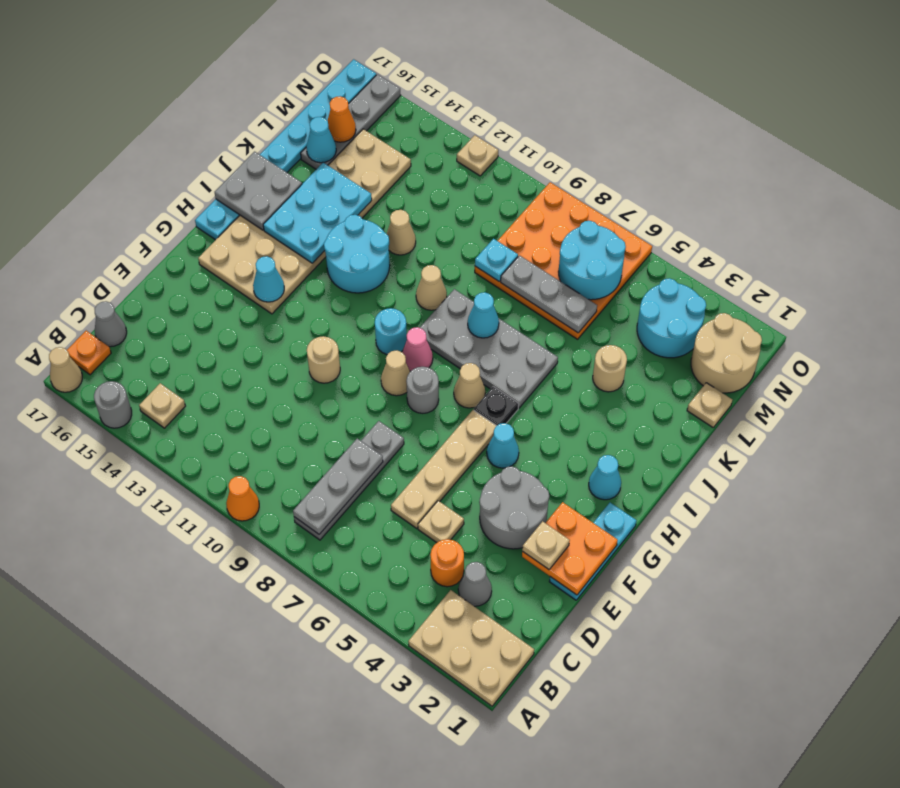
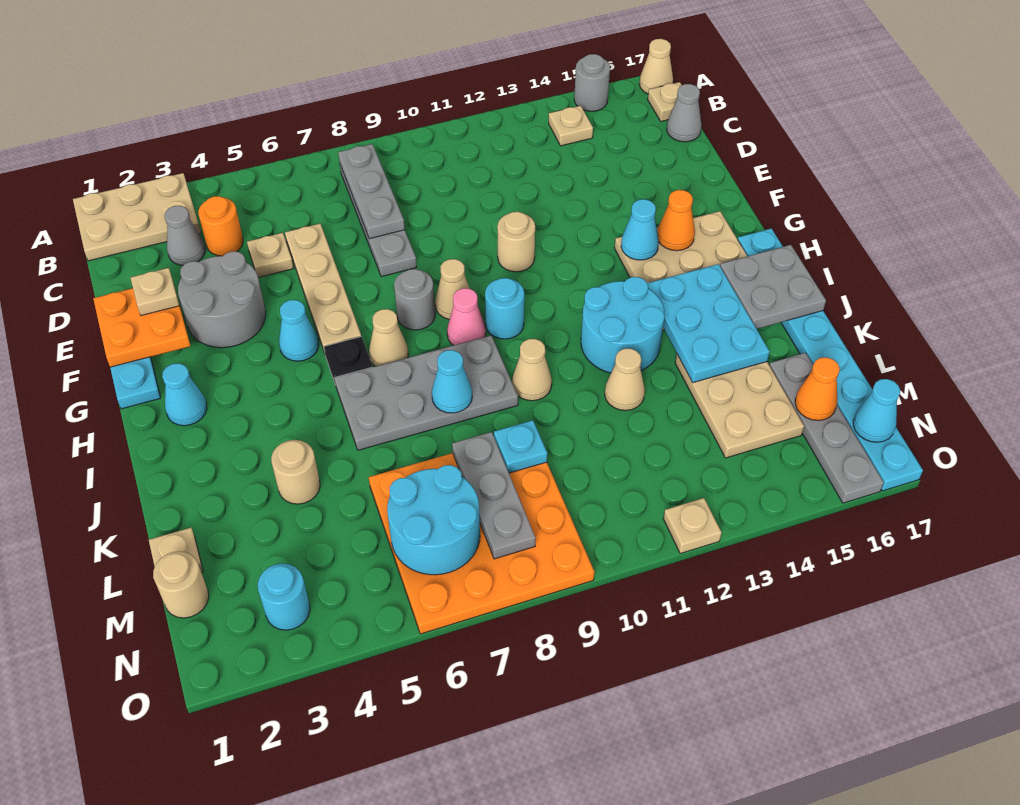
orange cone A10 level 1 -> orange cone G15 level 2
orange plate B17 level 1 -> tan plate B17 level 1
grey plate L6:L8 level 2 -> grey plate L8:N8 level 2
cyan cone L16 level 2 -> cyan cone N17 level 2
tan round brick M1:N2 level 1 -> tan round brick M1 level 1
cyan round brick M3:N4 level 1 -> cyan round brick N3 level 1

